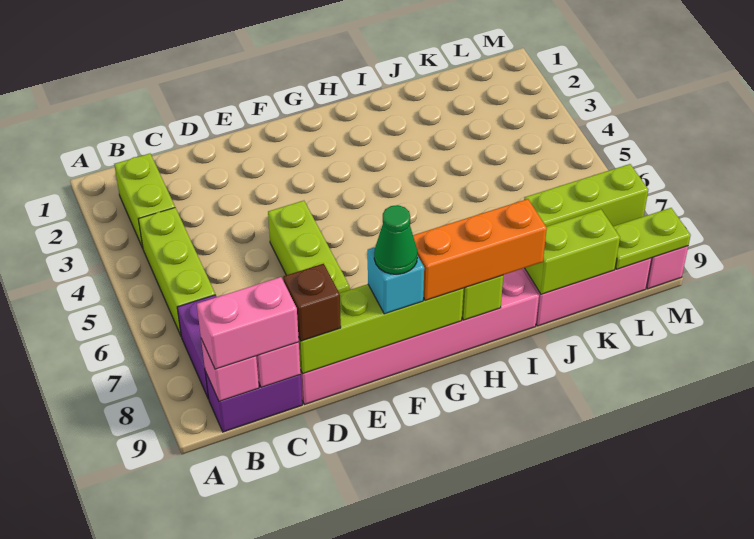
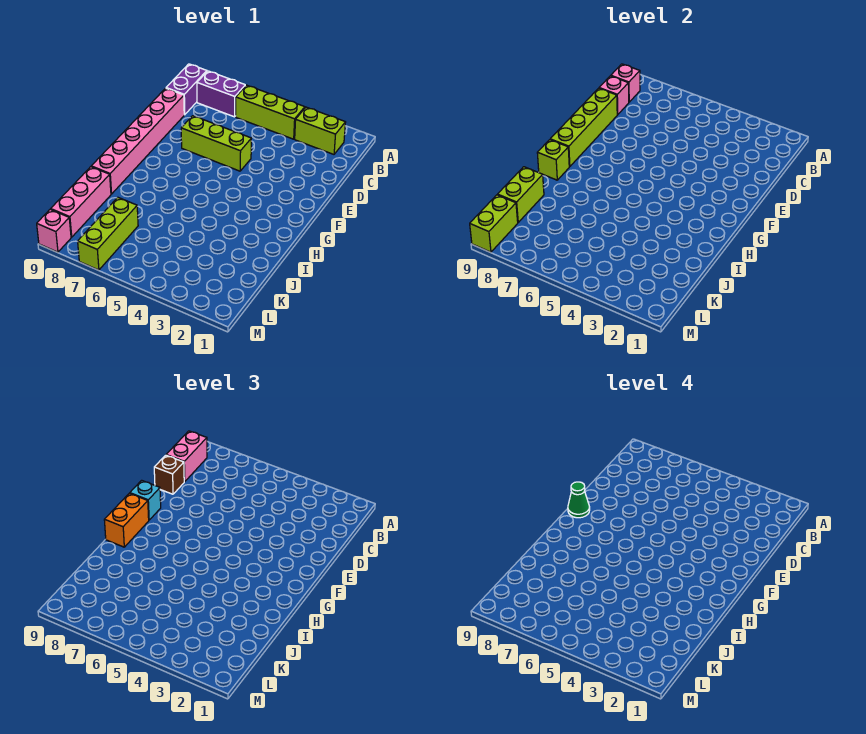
orange brick G9:I9 level 3 -> orange brick G9:H9 level 3
lime plate L9:M9 level 2 -> lime brick L9:M9 level 2

